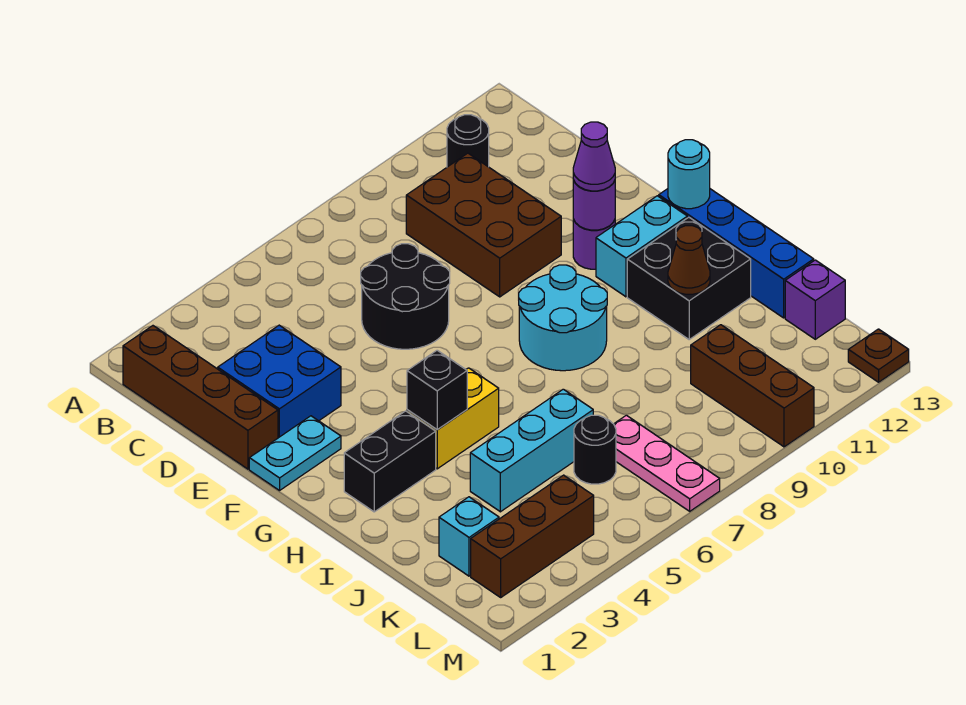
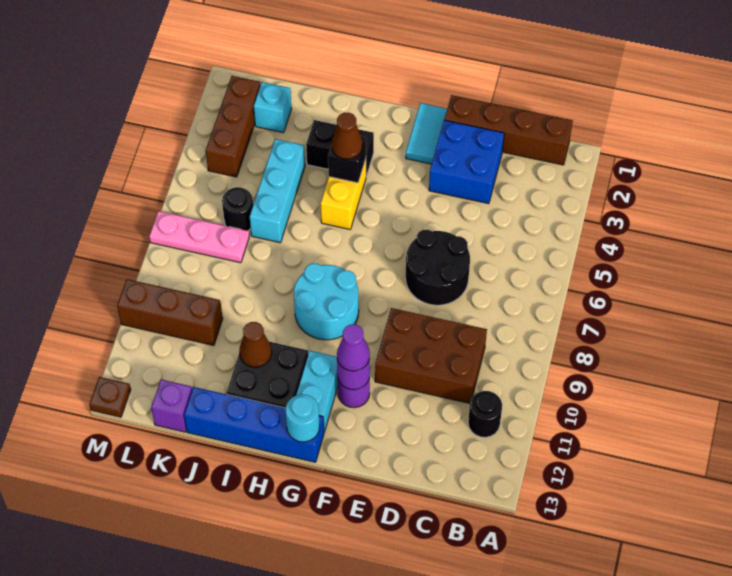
cyan plate F1:F2 level 1 -> cyan tile F1:F2 level 1
black brick H2:H3 level 1 -> black brick H3:I3 level 1
none -> brown cone H4 level 3

